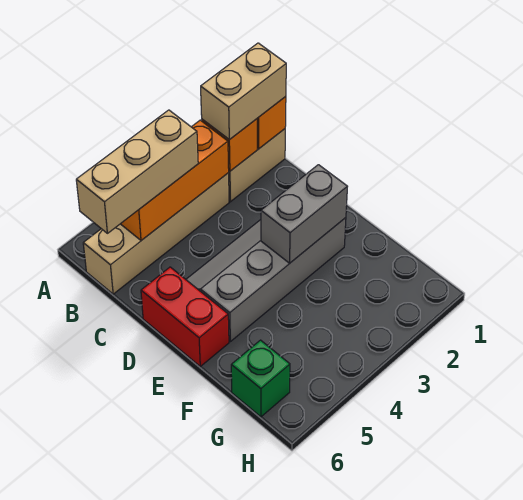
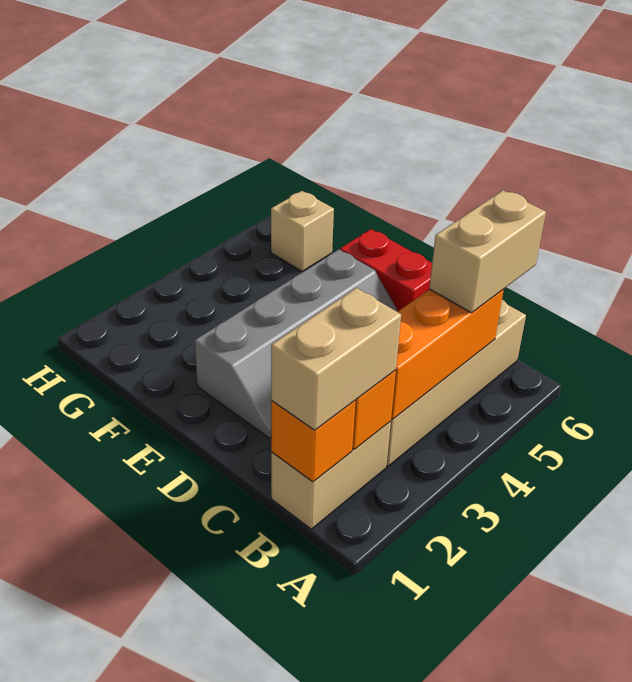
tan brick B4:B6 level 3 -> tan brick B5:B6 level 3
grey brick E2:E3 level 2 -> none
green brick G6 level 1 -> tan brick G6 level 1

